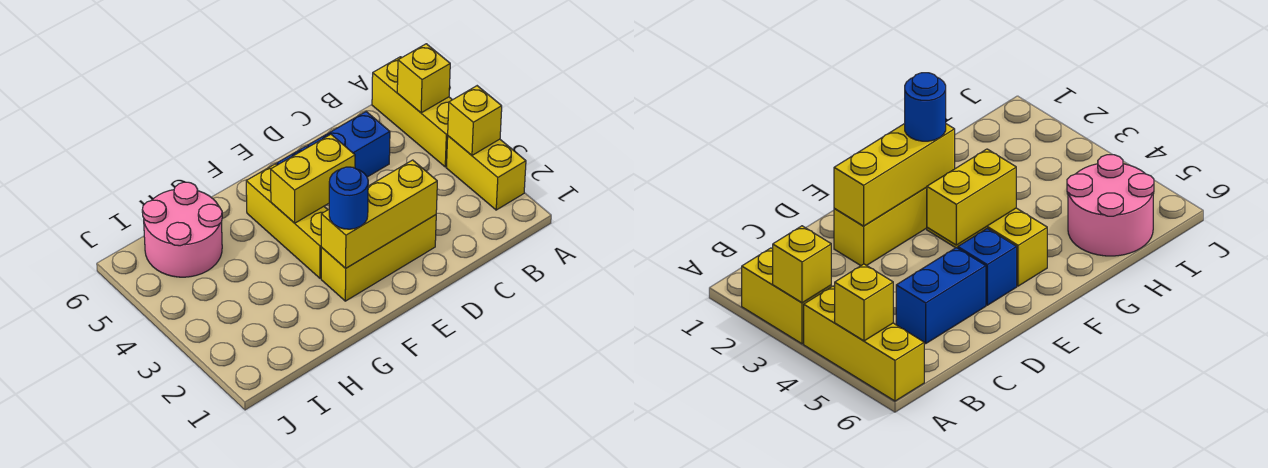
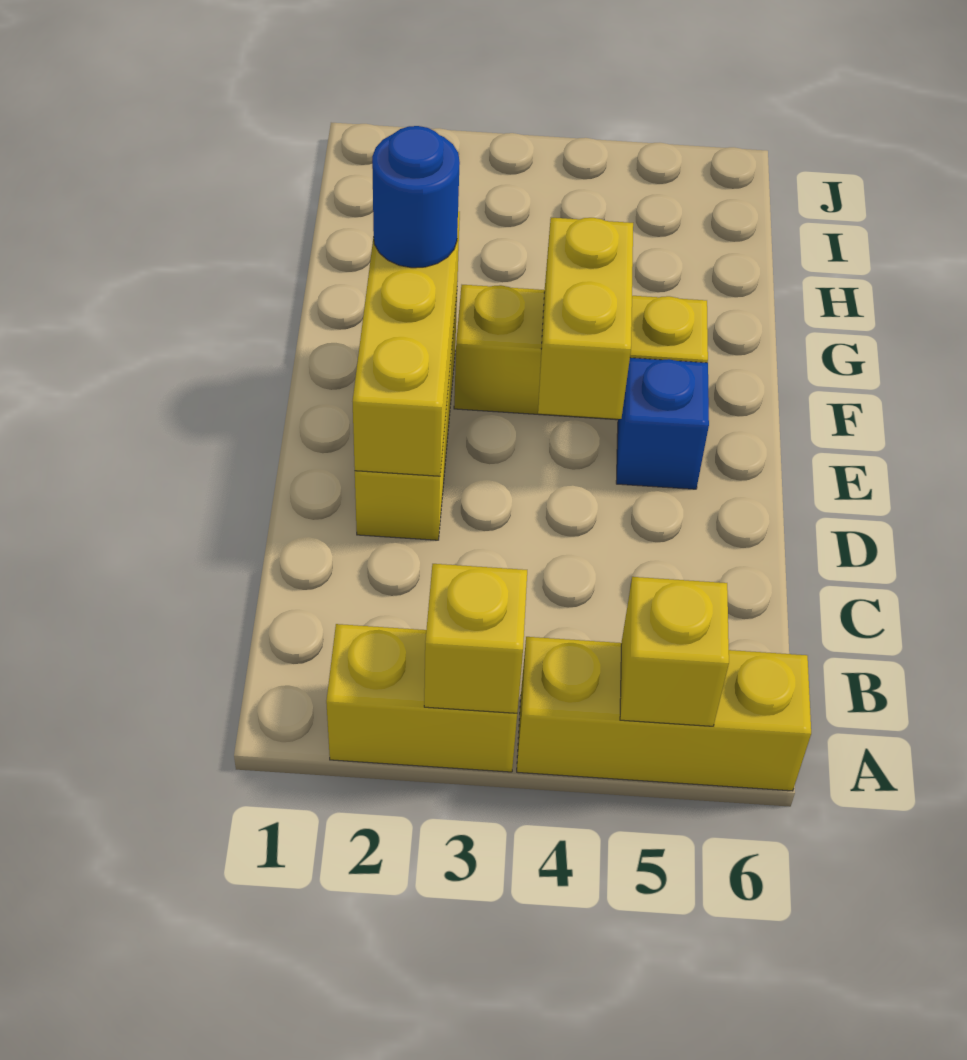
blue brick C5:D5 level 1 -> none
pink round brick H5:I6 level 1 -> none

